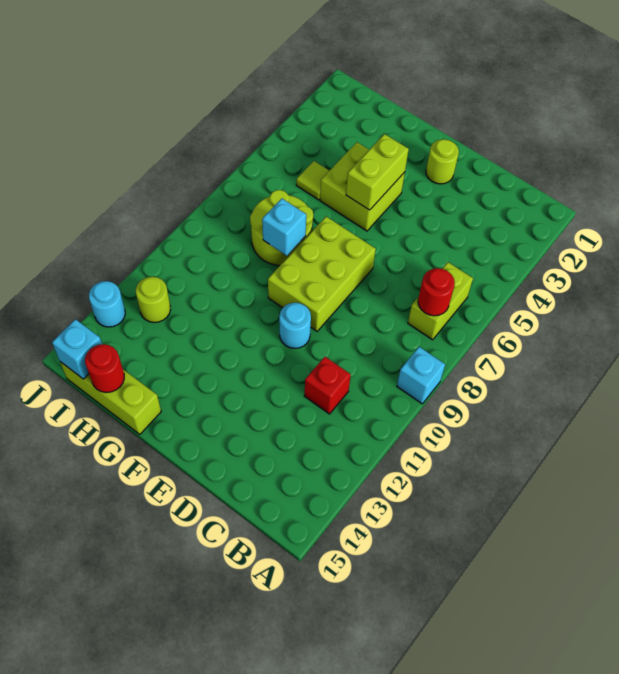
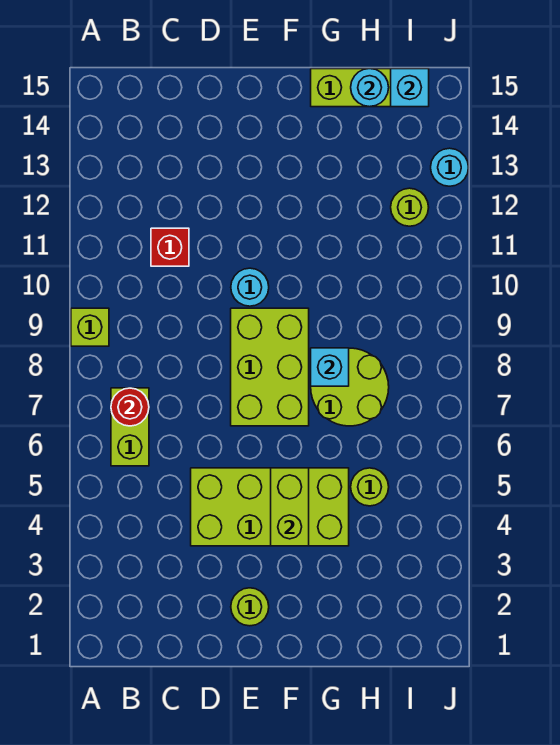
cyan brick A9 level 1 -> lime brick A9 level 1
lime brick F4:G5 level 1 -> lime brick D4:G5 level 1
lime tile H5 level 1 -> lime round brick H5 level 1
red round brick H15 level 2 -> cyan round brick H15 level 2

